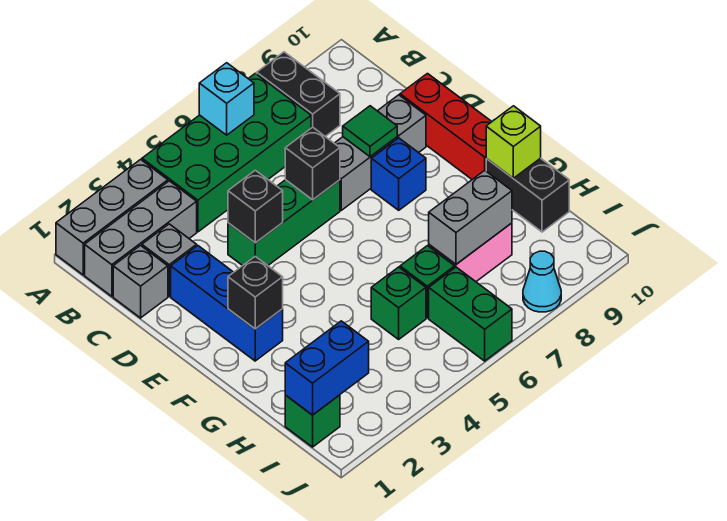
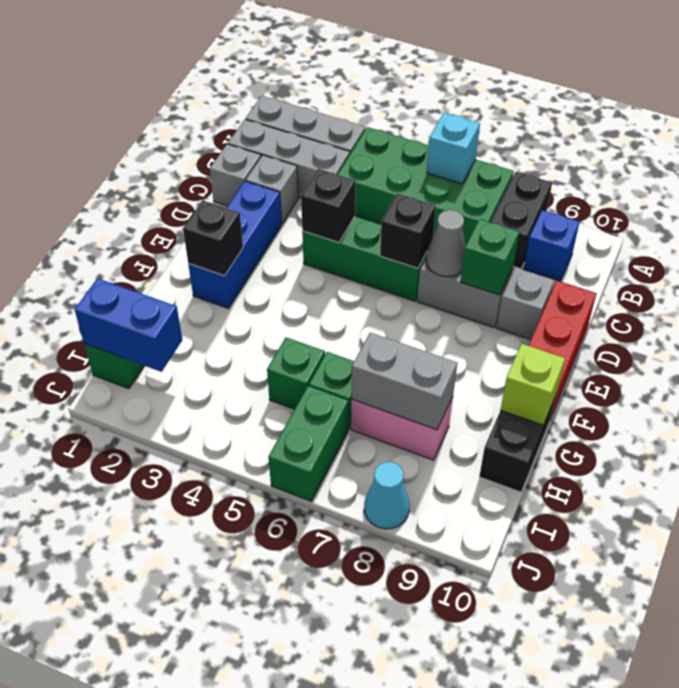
none -> grey cone D7 level 2
green tile D8 level 2 -> green brick D8 level 2
blue brick E8 level 1 -> blue brick B9 level 1

